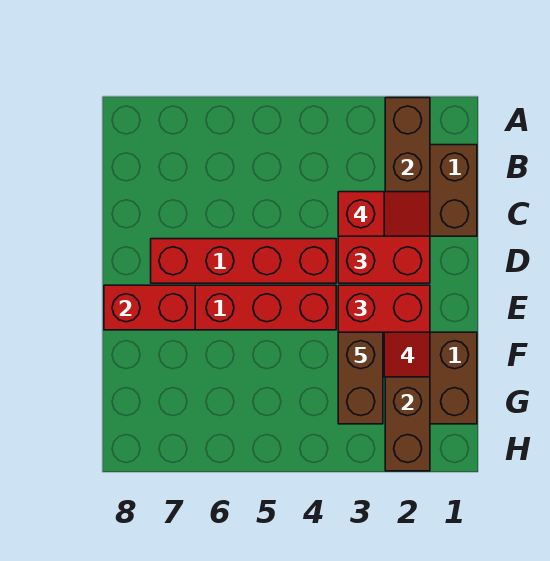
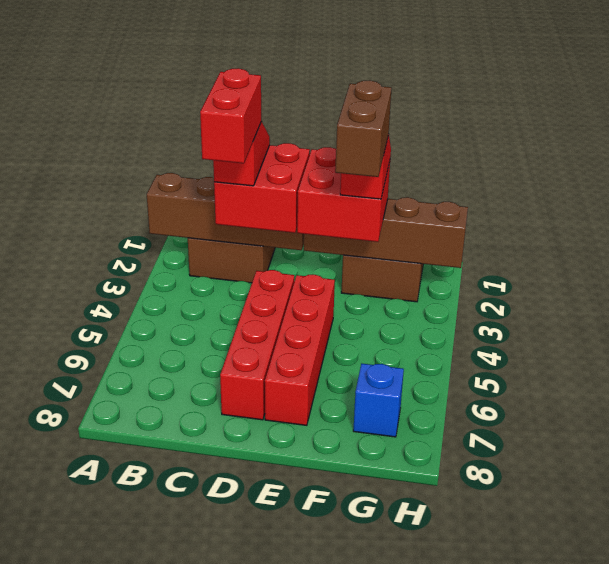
red brick E7:E8 level 2 -> red brick C3:C4 level 5
brown brick F3:G3 level 5 -> brown brick F3:F4 level 5
none -> blue brick G7 level 1

